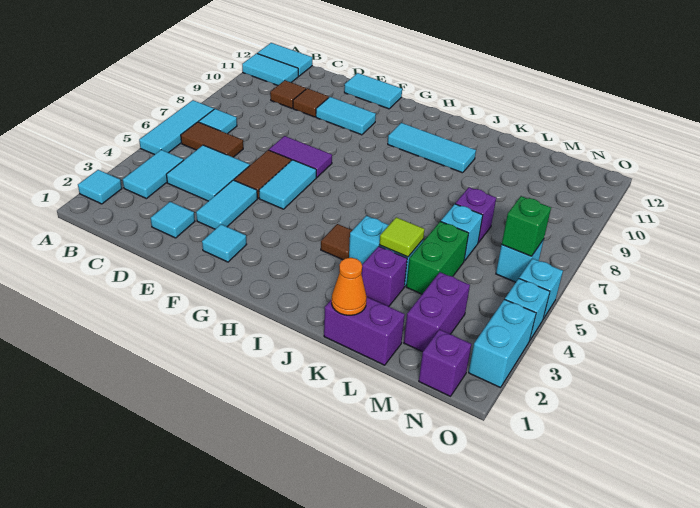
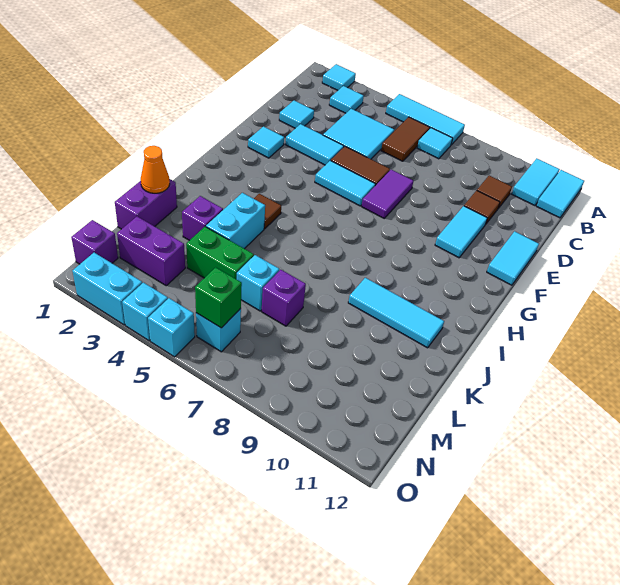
cyan tile B3:B4 level 1 -> cyan tile B3 level 1
cyan tile H10:J10 level 1 -> cyan tile J9:J11 level 1
lime tile K4 level 2 -> none

